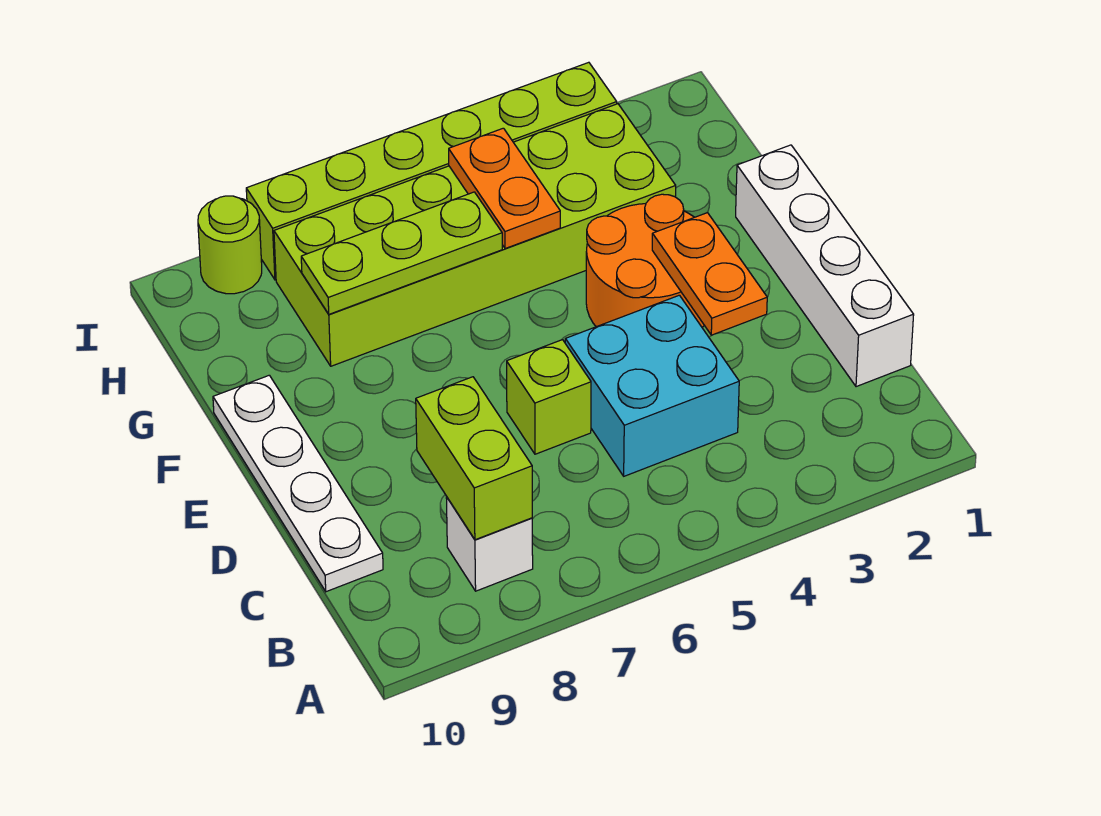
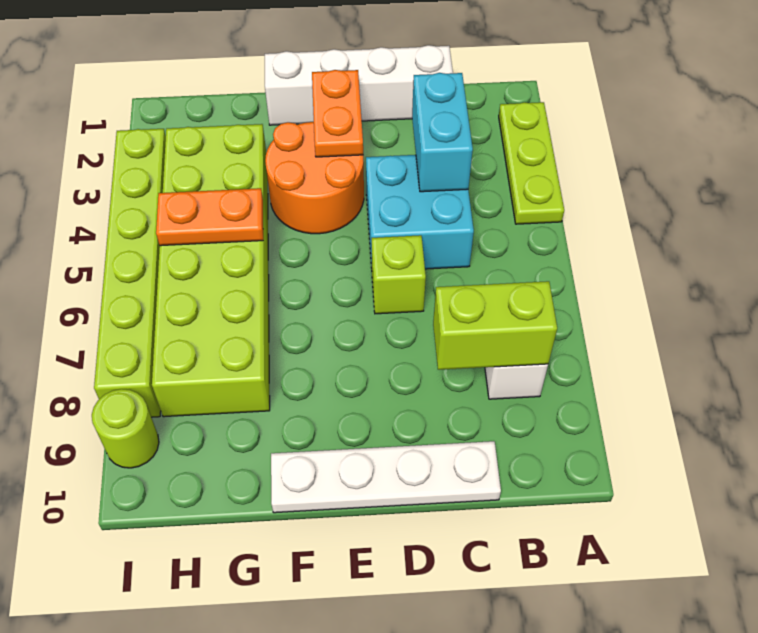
none -> cyan brick C3:C4 level 2
orange plate D3:E3 level 2 -> orange plate E2:E3 level 2
lime plate G6:G8 level 2 -> lime plate A2:A4 level 1

